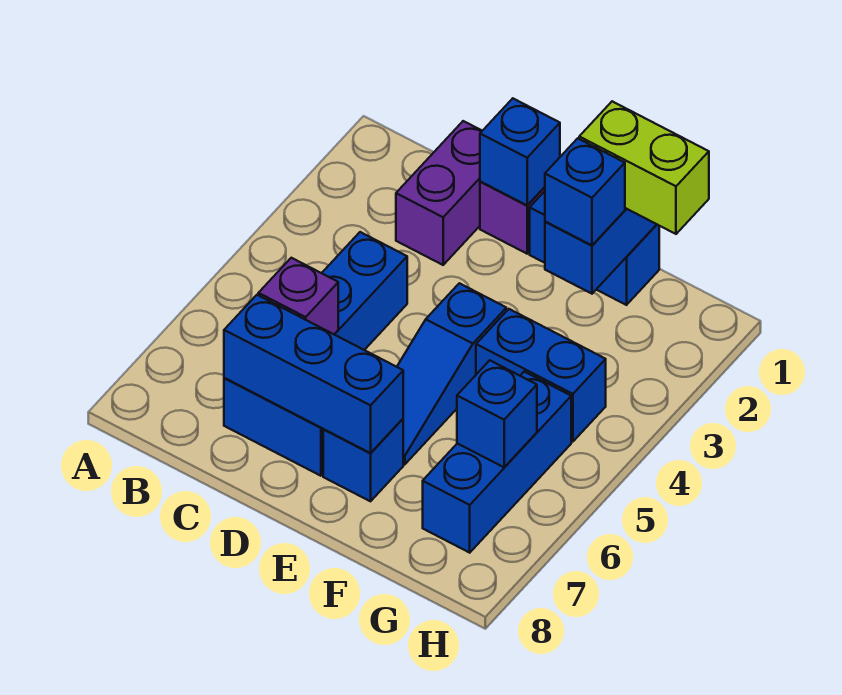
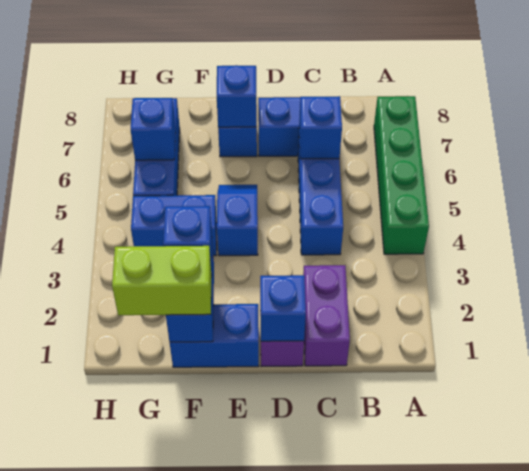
none -> green brick A4:A7 level 1
purple brick C6 level 2 -> blue brick C6 level 2
blue brick C7:E7 level 2 -> blue brick E7 level 2
blue slope E4:E6 level 1 top 4 -> blue slope E4:E5 level 1 top 4

